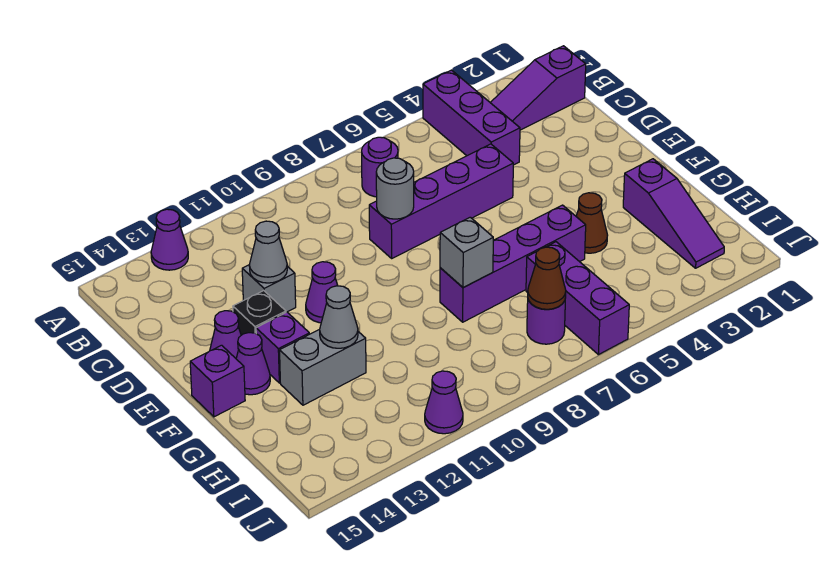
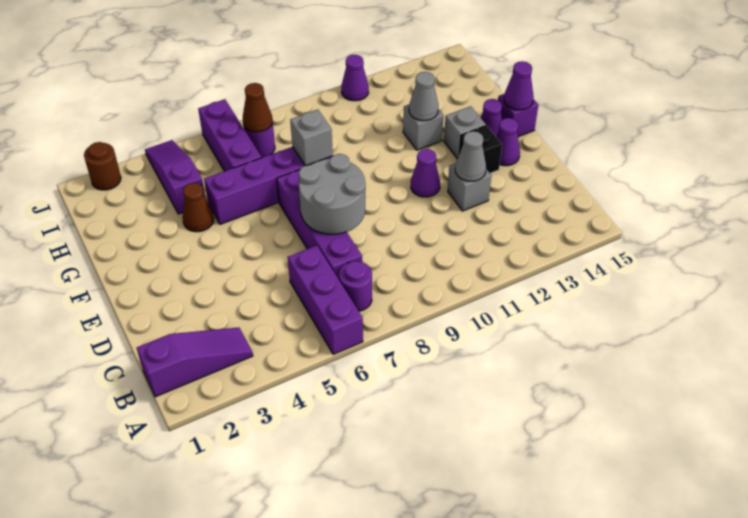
purple brick A4:C4 level 1 -> purple brick A6:C6 level 1
purple cone A13 level 1 -> purple cone F15 level 2
purple brick D5:D8 level 1 -> purple brick C7:F7 level 1
grey round brick D8 level 2 -> grey round brick D7:E8 level 2
purple brick F13 level 1 -> grey brick F13 level 1
purple slope G2:I2 level 1 top G -> purple slope H4:J4 level 1 top H
grey brick G12:G13 level 1 -> grey brick G12 level 1
none -> brown round brick J2 level 1

